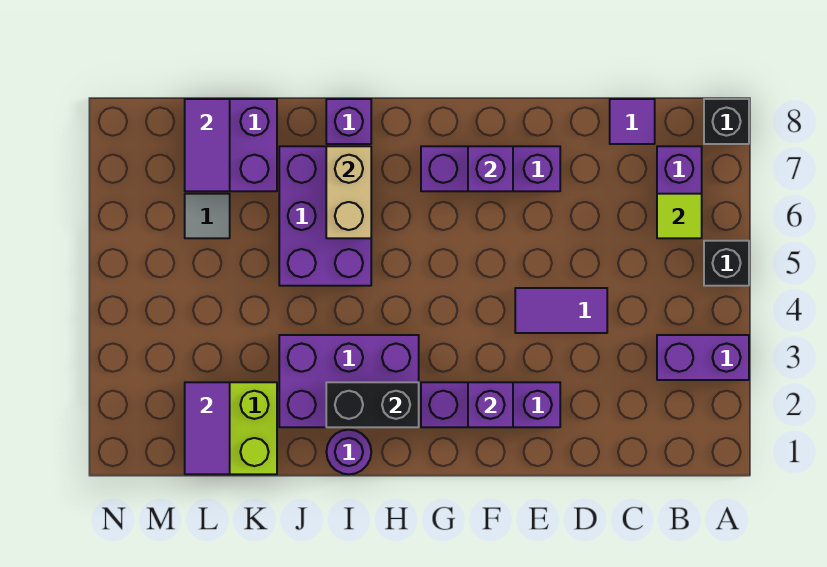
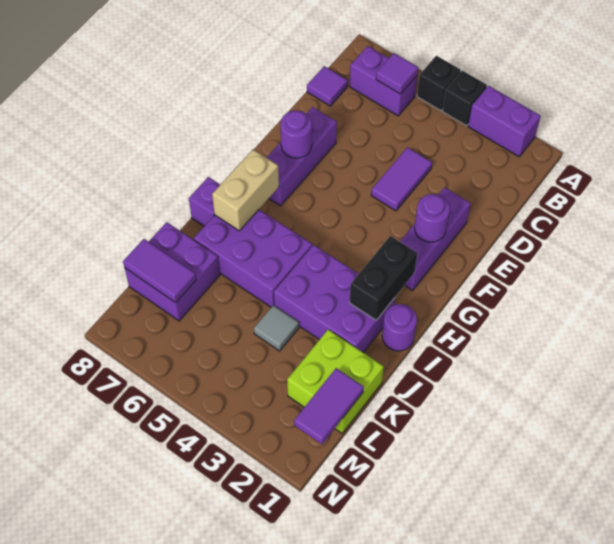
purple brick A3:B3 level 1 -> purple brick A2:A3 level 1
black brick A8 level 1 -> black brick A4 level 1
lime tile B6 level 2 -> purple tile B6 level 2
purple brick F2 level 2 -> purple round brick F2 level 2
purple brick F7 level 2 -> purple round brick F7 level 2
purple brick H2:J3 level 1 -> purple brick I2:J4 level 1
tan brick I6:I7 level 2 -> tan brick H7:I7 level 2
purple tile L1:L2 level 2 -> purple tile L1:M1 level 2
grey tile L6 level 1 -> grey tile K4 level 1

